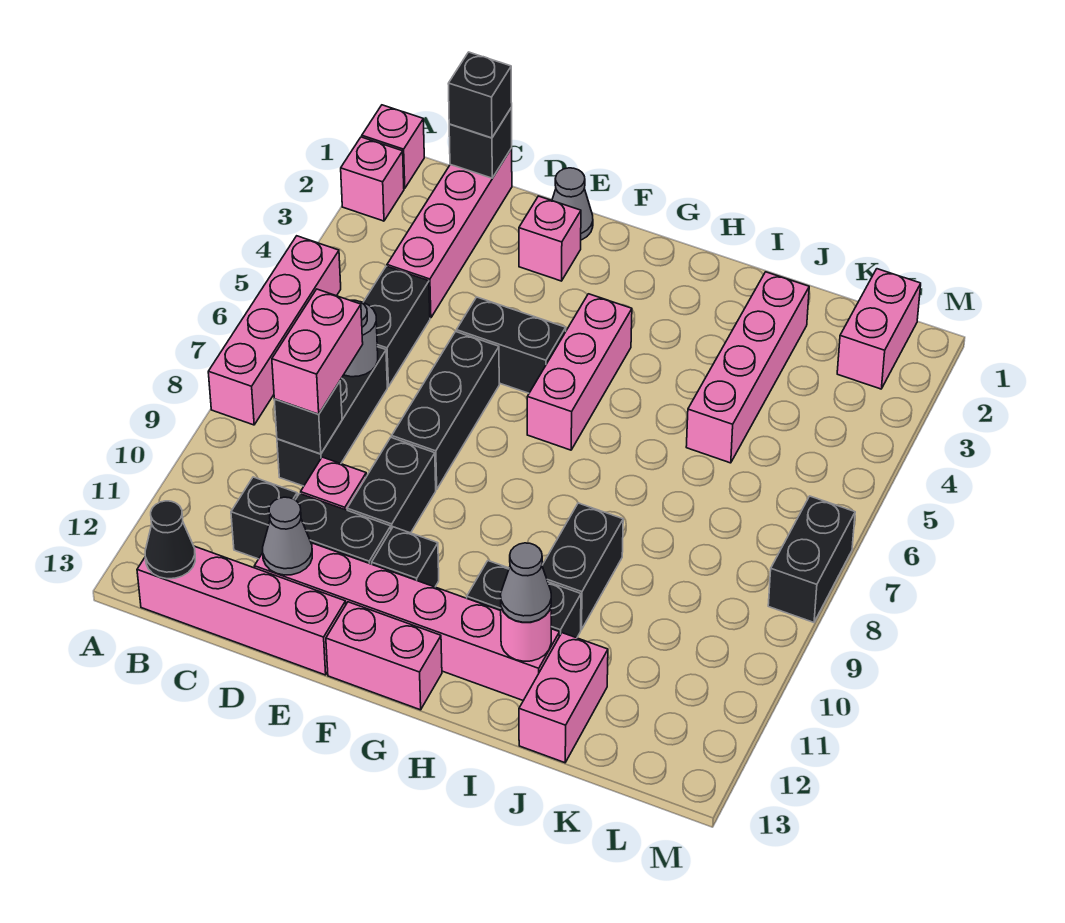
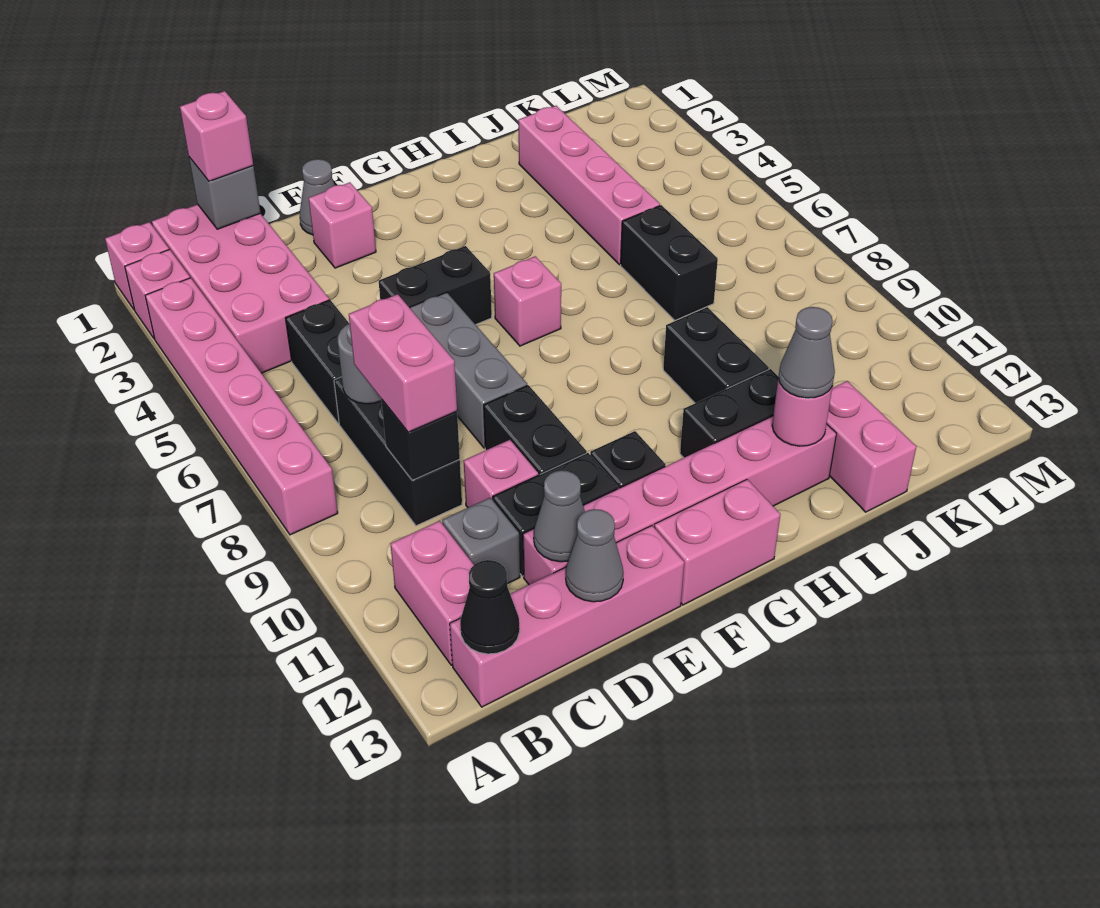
pink brick A5:A8 level 1 -> pink brick A3:A8 level 1
pink brick C1:C4 level 1 -> pink brick B1:C4 level 1
black brick C1 level 2 -> grey brick C1 level 2
black brick C1 level 3 -> pink brick C1 level 3
black brick C11 level 1 -> grey brick C11 level 1
none -> grey cone D13 level 2
black brick E6:E8 level 1 -> grey brick E6:E8 level 1
pink brick G4:G6 level 1 -> pink brick G6 level 1
pink brick L1:L2 level 1 -> pink brick B11:B12 level 1
black brick M7:M8 level 1 -> black brick J6:J7 level 1

